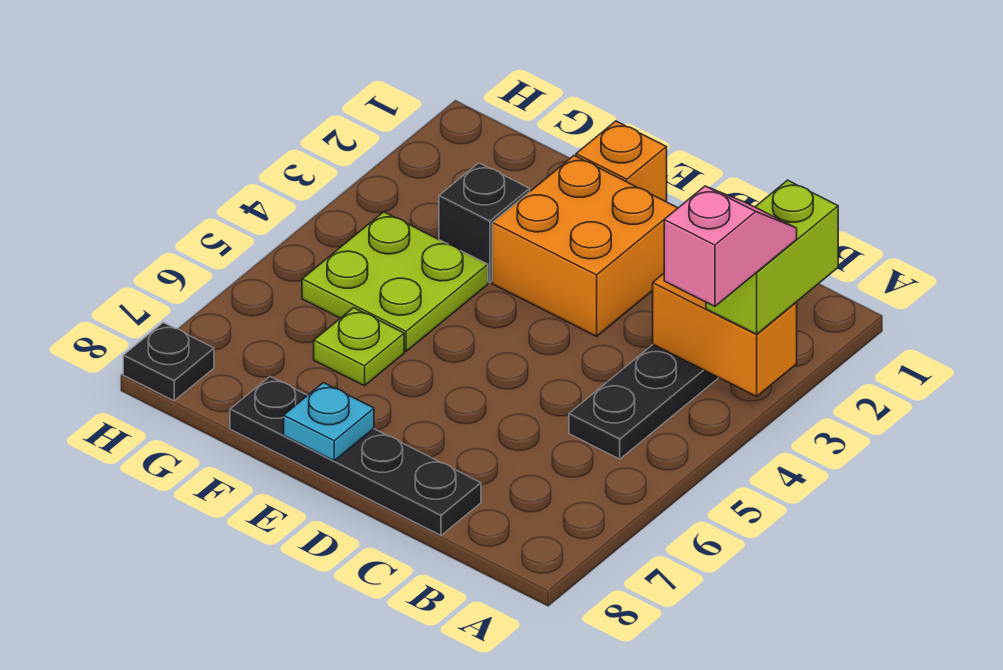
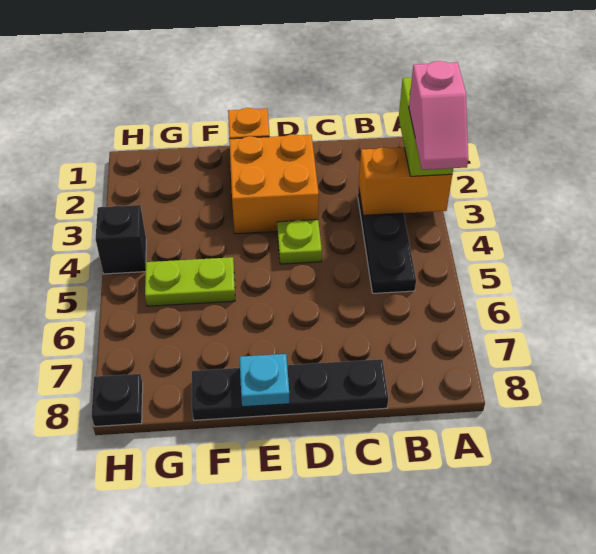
pink slope A3:A4 level 4 top 4 -> pink slope A3:A4 level 4 top 3
black brick F3 level 1 -> black brick H4 level 1
lime plate F4:G5 level 1 -> lime plate F5:G5 level 1
lime plate F6 level 1 -> lime plate D4 level 1

